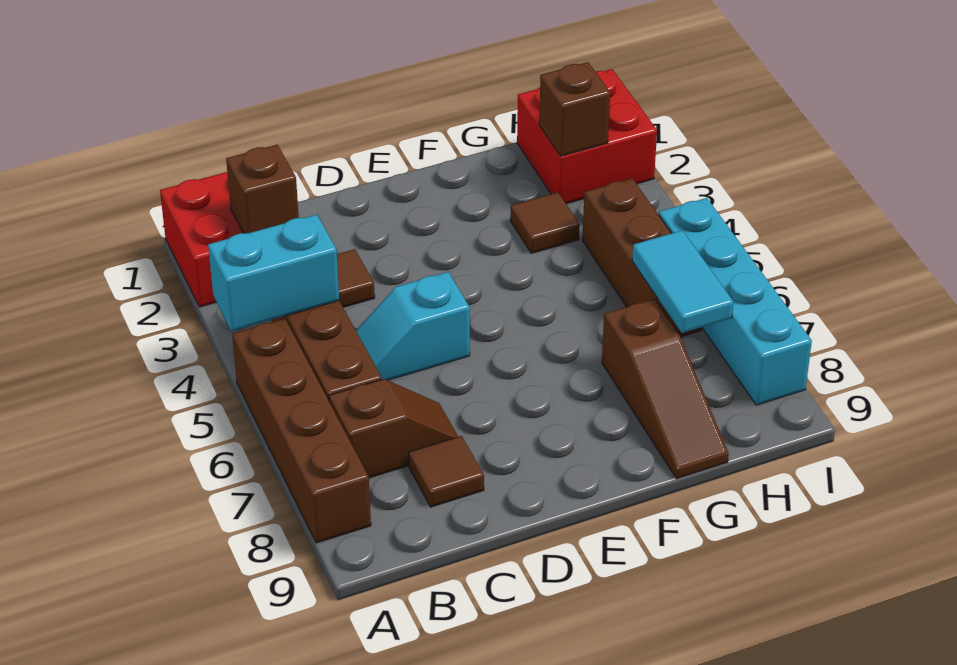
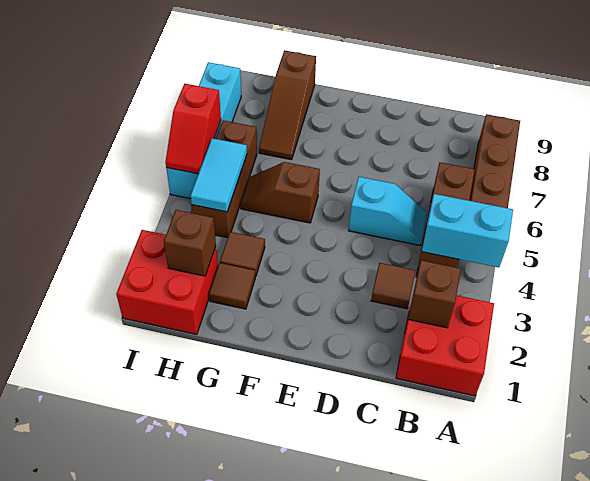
brown slope B7:C7 level 1 top B -> brown slope F5:G5 level 1 top F
brown tile C8 level 1 -> brown tile G2 level 1
brown slope G7:G9 level 1 top 7 -> brown slope G7:G9 level 1 top 9
cyan tile H6:H7 level 2 -> cyan tile H4:H5 level 2
none -> red slope I5:I6 level 2 top 6

